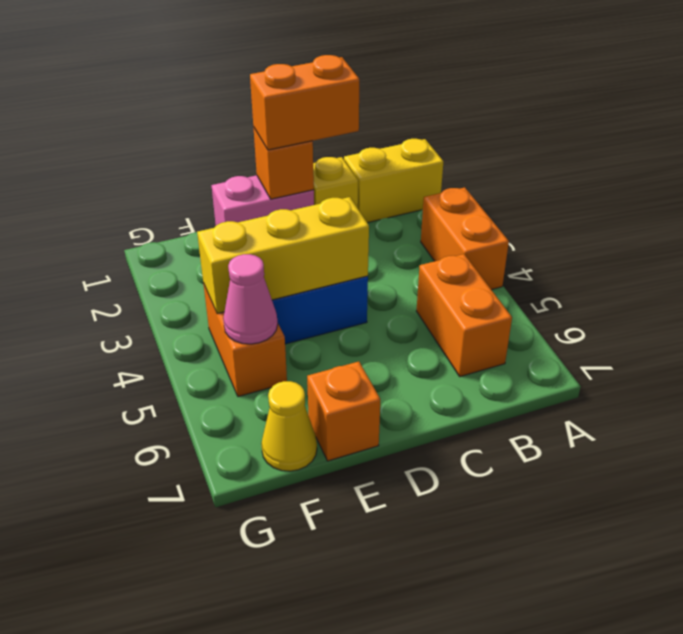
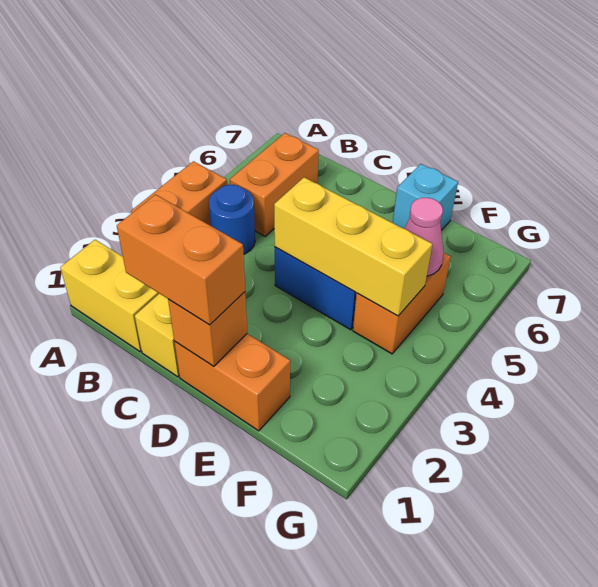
none -> blue round brick B4 level 1
pink brick D1:E1 level 1 -> orange brick D1:E1 level 1
orange brick E7 level 1 -> cyan brick E7 level 1
yellow cone F7 level 1 -> none

